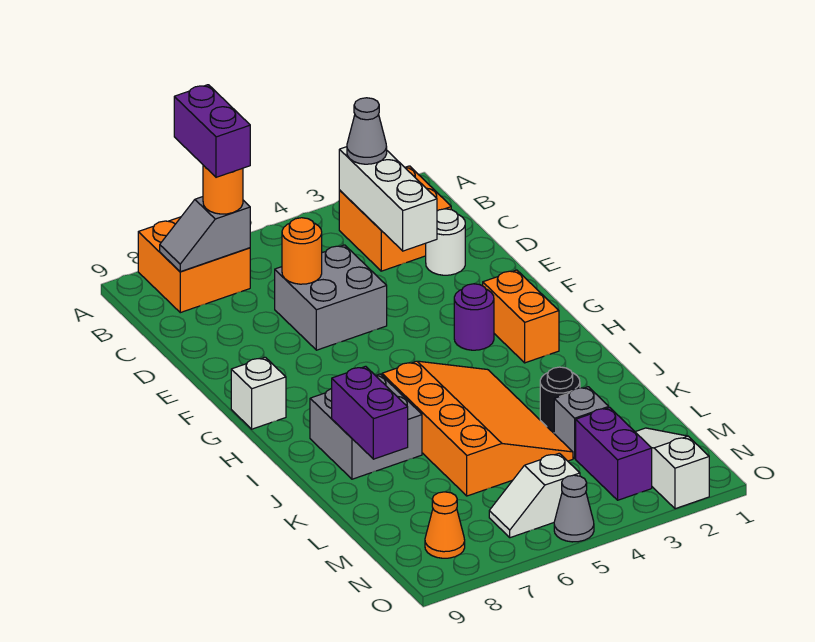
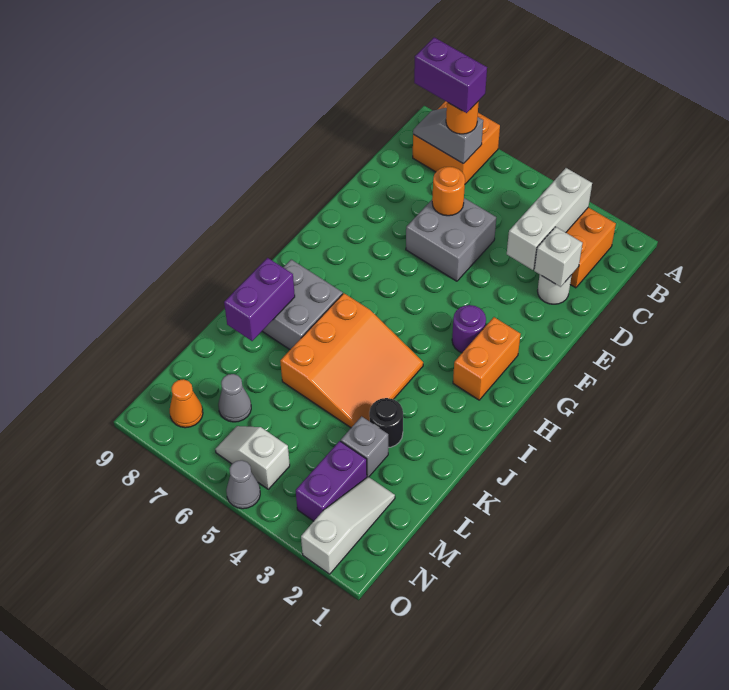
purple brick A7:B7 level 4 -> purple brick B7:B8 level 4
grey cone B3 level 3 -> grey cone M7 level 1
white brick G9 level 1 -> white brick D2 level 2
orange slope I4:L6 level 1 top 6 -> orange slope I4:K6 level 1 top 6

